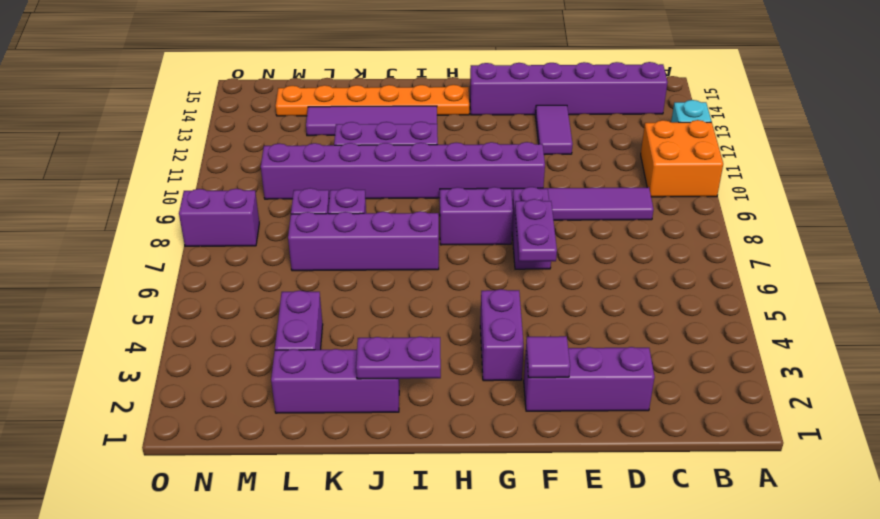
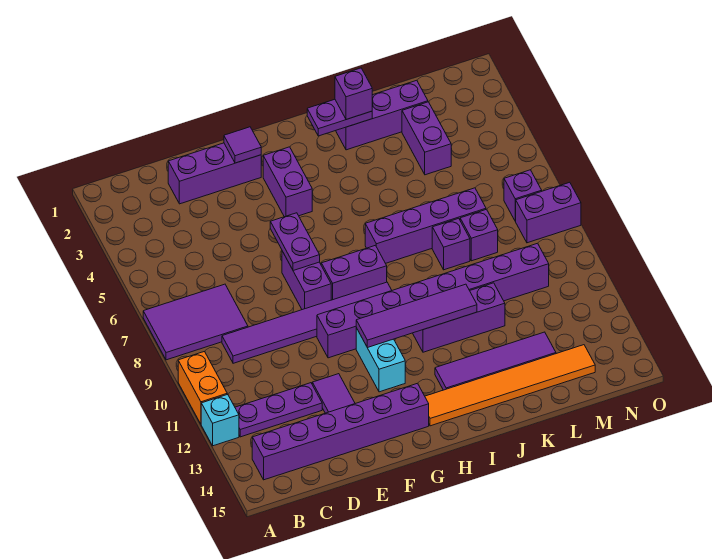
none -> purple tile A7:C8 level 1
orange brick A10:B11 level 1 -> orange brick A10:A11 level 1
none -> purple plate B12:D12 level 1
none -> cyan brick G11:G12 level 1
none -> purple tile G11:J11 level 2
orange plate H14:M14 level 1 -> orange tile H14:M14 level 1
none -> purple brick J2 level 3
none -> purple brick N7 level 1

